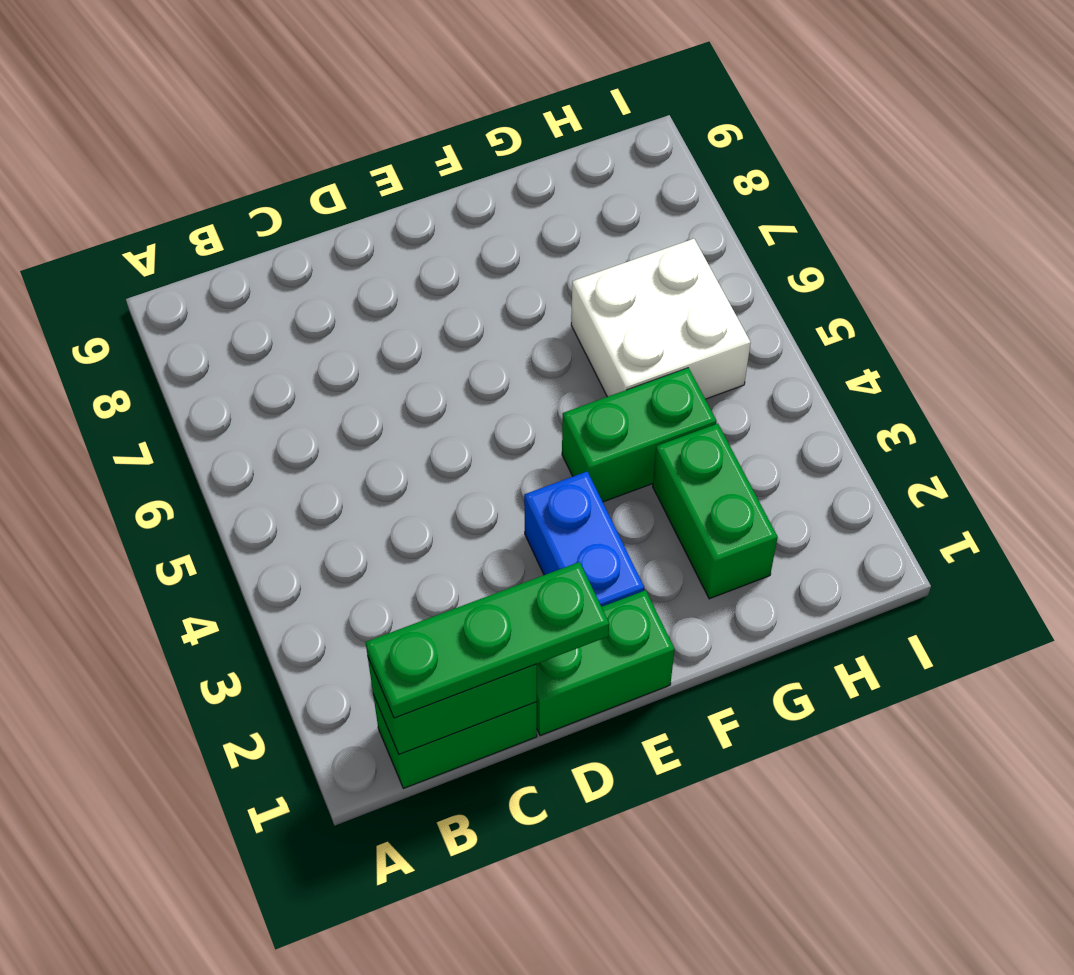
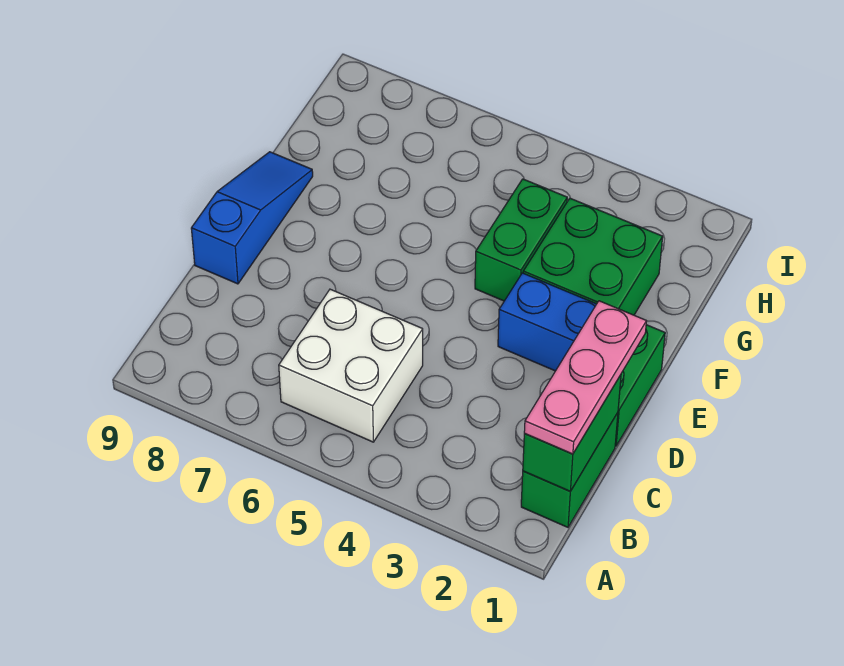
green plate B1:D1 level 3 -> pink plate B1:D1 level 3
none -> blue slope D9:F9 level 1 top D
green brick G2:G3 level 1 -> green brick F2:G3 level 1
white brick G5:H6 level 1 -> white brick B5:C6 level 1

